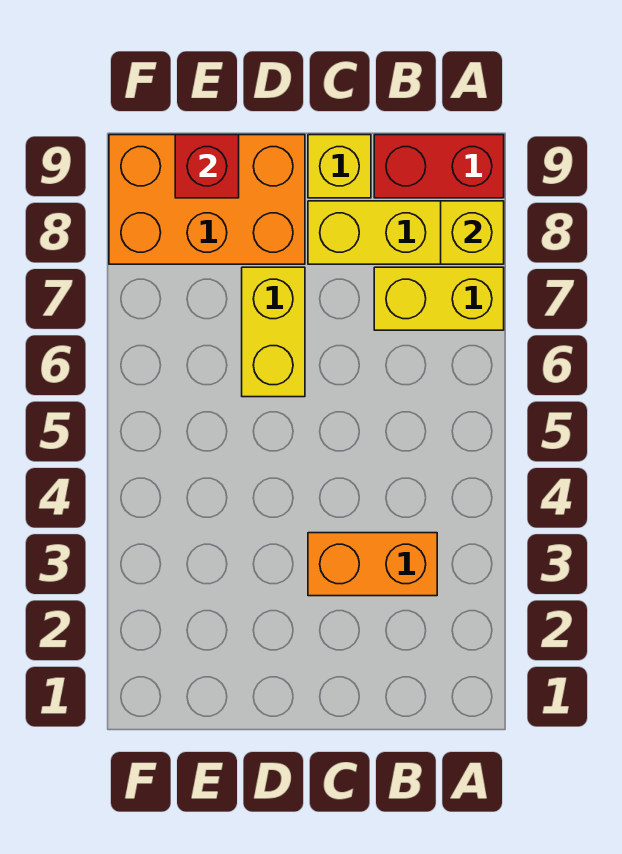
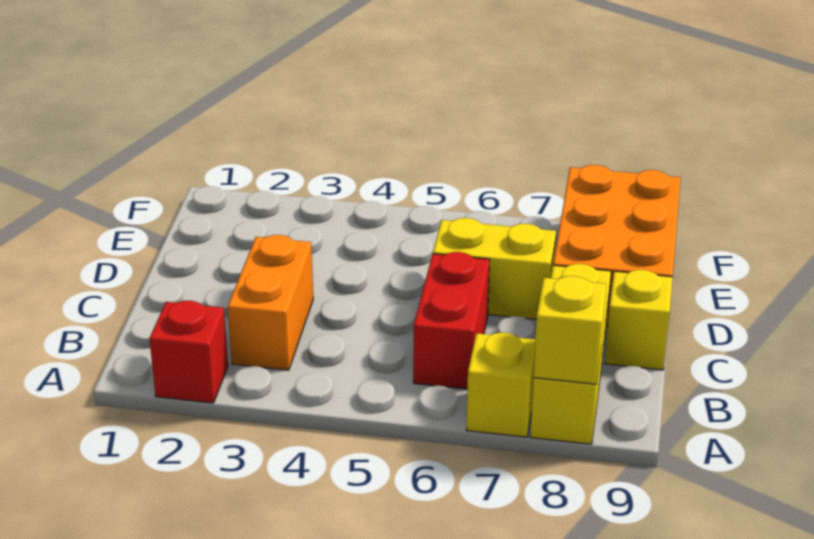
yellow brick A7:B7 level 1 -> yellow brick A7 level 1
red brick A9:B9 level 1 -> red brick B6:C6 level 1
red brick E9 level 2 -> red brick A2 level 1

